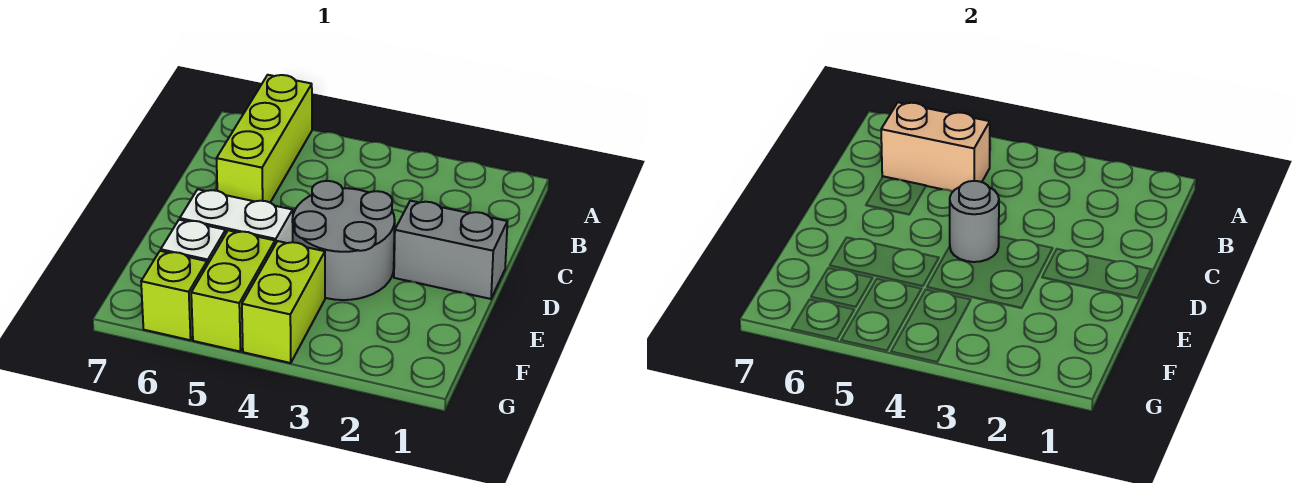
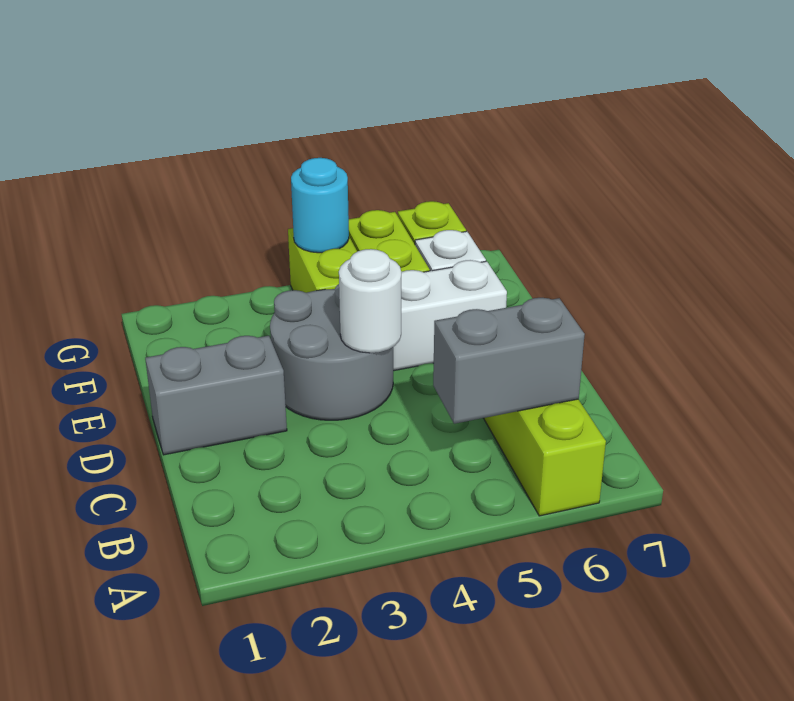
tan brick B5:B6 level 2 -> grey brick B5:B6 level 2
grey round brick D4 level 2 -> white round brick D4 level 2
none -> cyan round brick G4 level 2

